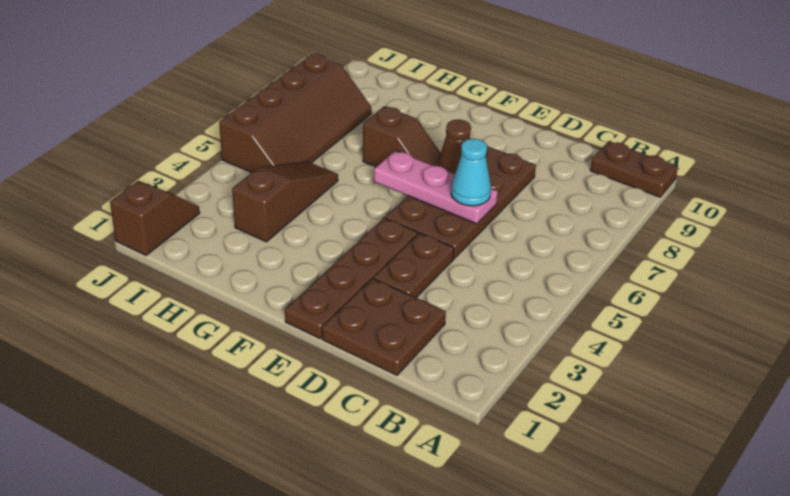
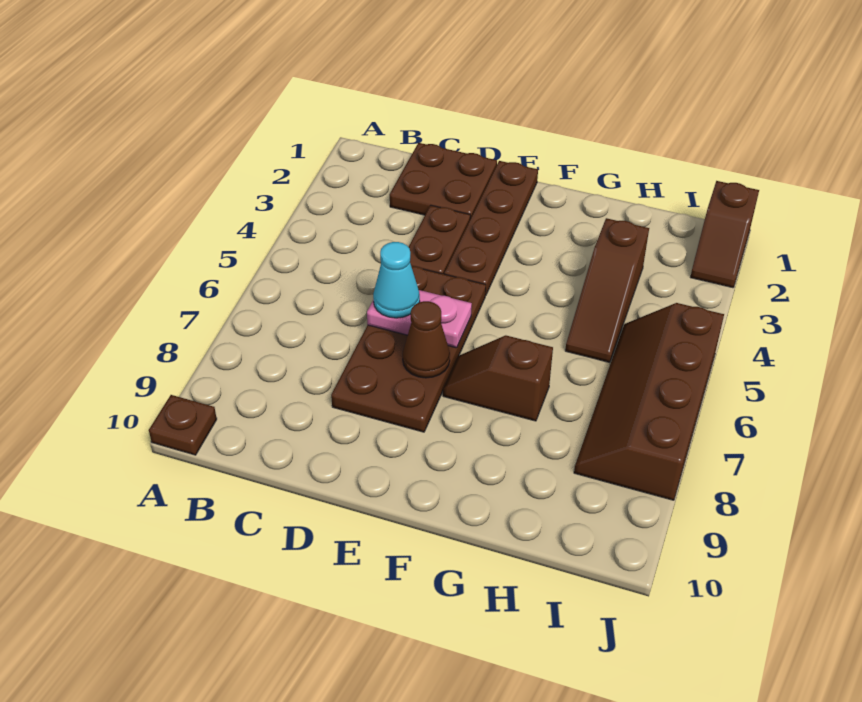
brown plate A10:B10 level 1 -> brown plate A10 level 1
pink plate D6:F6 level 2 -> pink plate D6:E6 level 2

